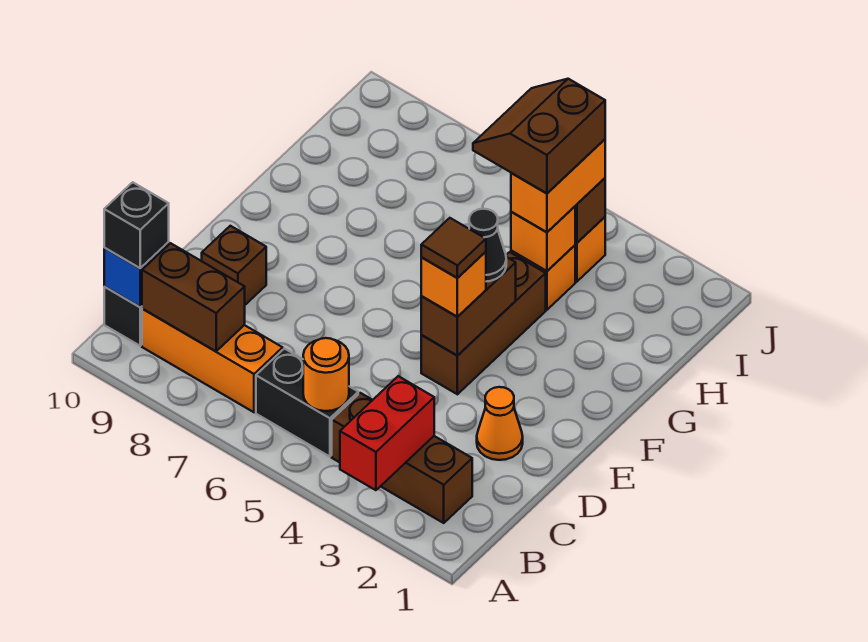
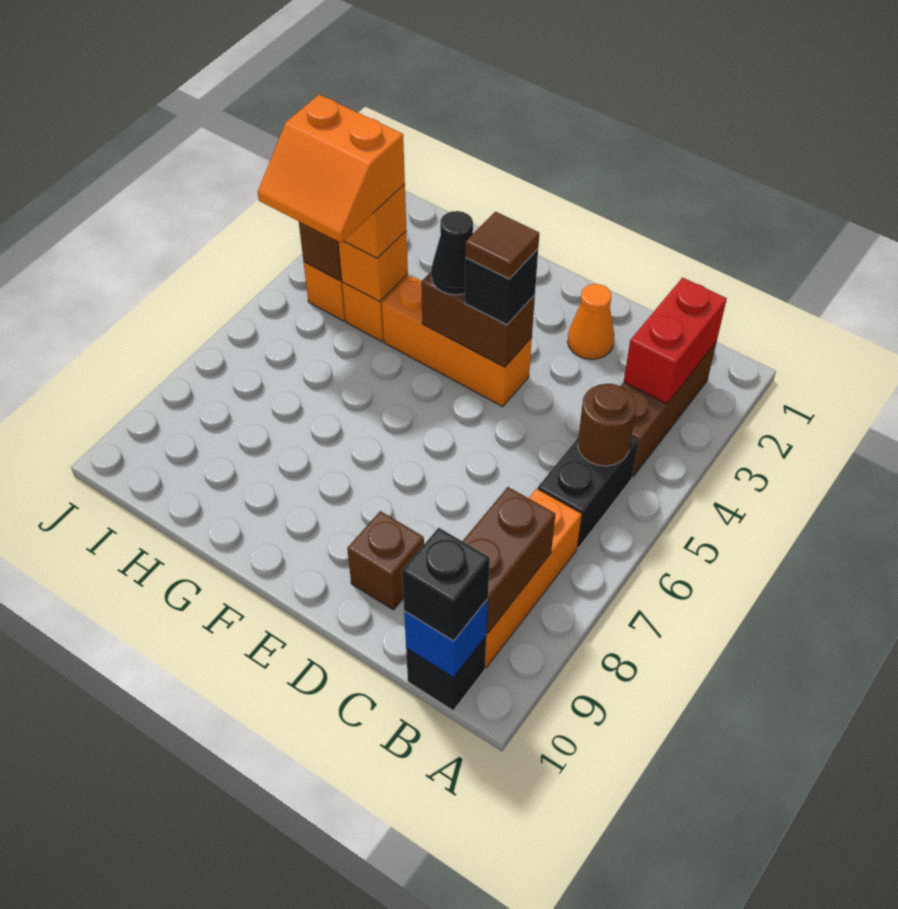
red brick A3:B3 level 2 -> red brick B2:B3 level 2
orange round brick B5 level 2 -> brown round brick B5 level 2
brown brick E4:G4 level 1 -> orange brick E4:G4 level 1
orange brick E4 level 3 -> black brick E4 level 3
brown slope H4:I5 level 4 top 4 -> orange slope H4:I5 level 4 top 4

